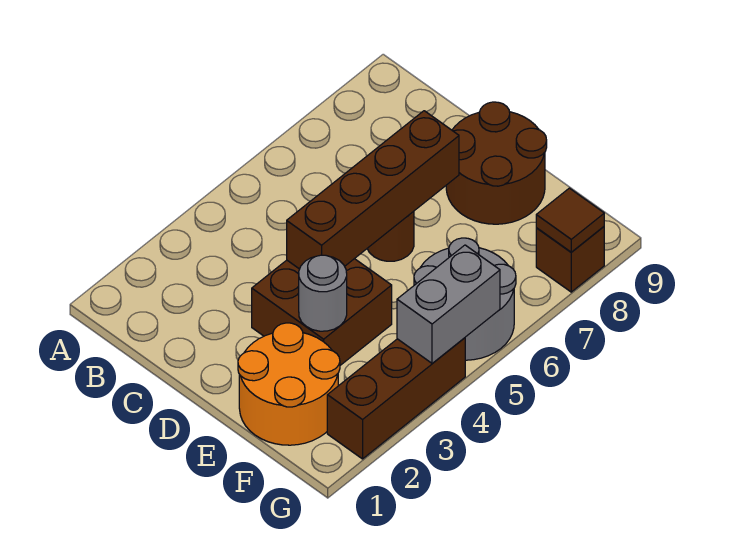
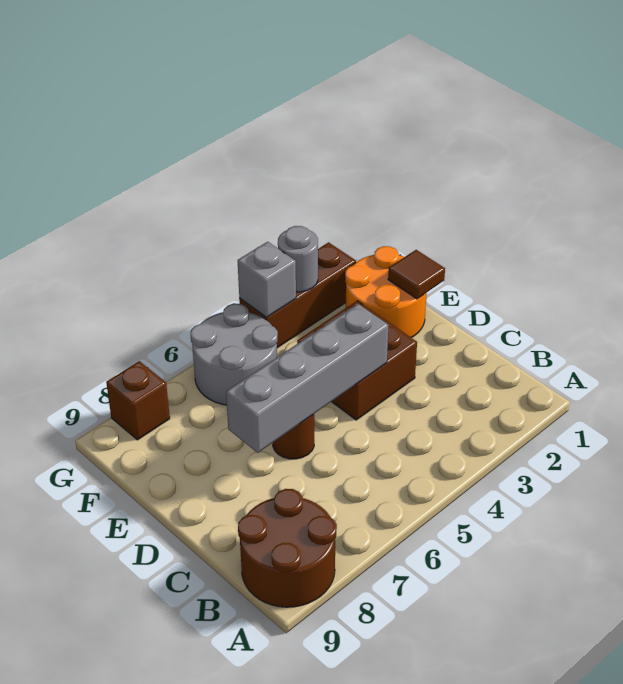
brown brick D4:D7 level 2 -> grey brick D4:D7 level 2
brown round brick D8:E9 level 1 -> brown round brick A8:B9 level 1
grey round brick E3 level 2 -> grey round brick G3 level 2
grey brick G4:G5 level 2 -> grey brick G4 level 2
brown tile G8 level 2 -> brown tile E1 level 2

